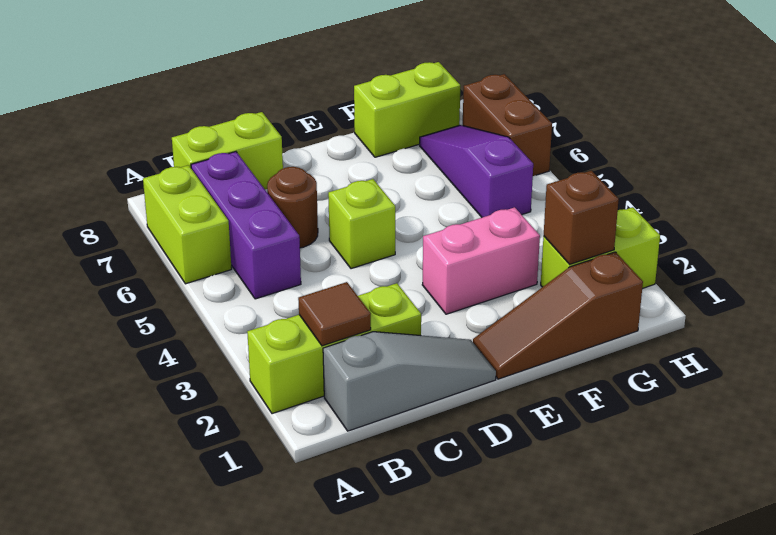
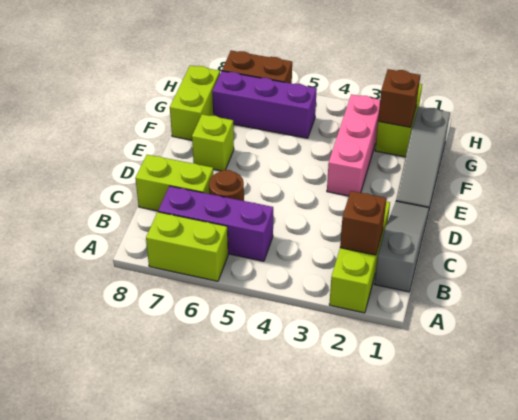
brown tile B2 level 2 -> brown brick B2 level 2
lime brick B8:C8 level 1 -> lime brick C7:C8 level 1
lime brick D5 level 1 -> lime brick E7 level 1
brown slope E1:G1 level 1 top G -> grey slope E1:G1 level 1 top G
pink brick E3:F3 level 1 -> pink brick E3:G3 level 1
purple slope G5:G7 level 1 top 5 -> purple brick G5:G7 level 1

